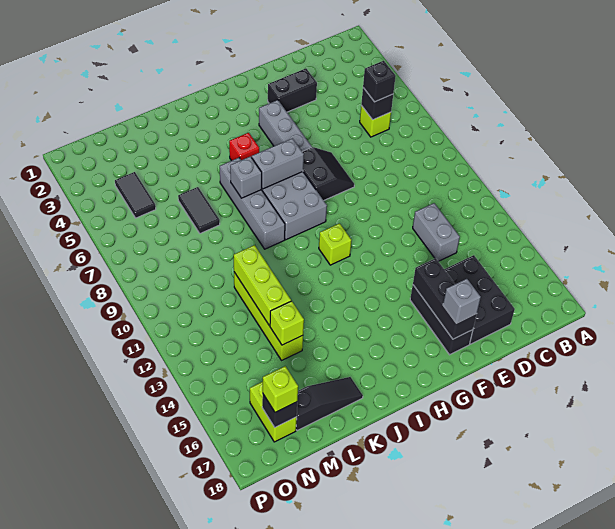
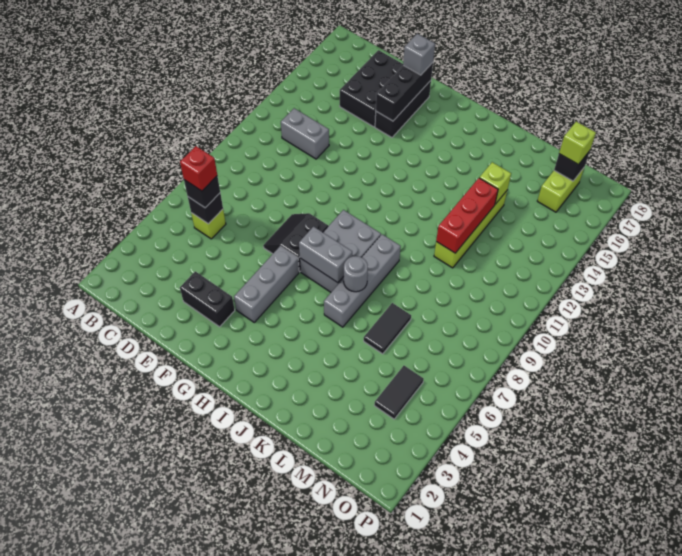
grey brick D12:D13 level 1 -> grey brick C12:D12 level 1
lime brick H11 level 1 -> none
red brick I5 level 1 -> red brick C6 level 4
grey brick J7 level 2 -> grey round brick J7 level 2
black slope K17:M17 level 1 top M -> none
lime brick L11:L13 level 2 -> red brick L11:L13 level 2

